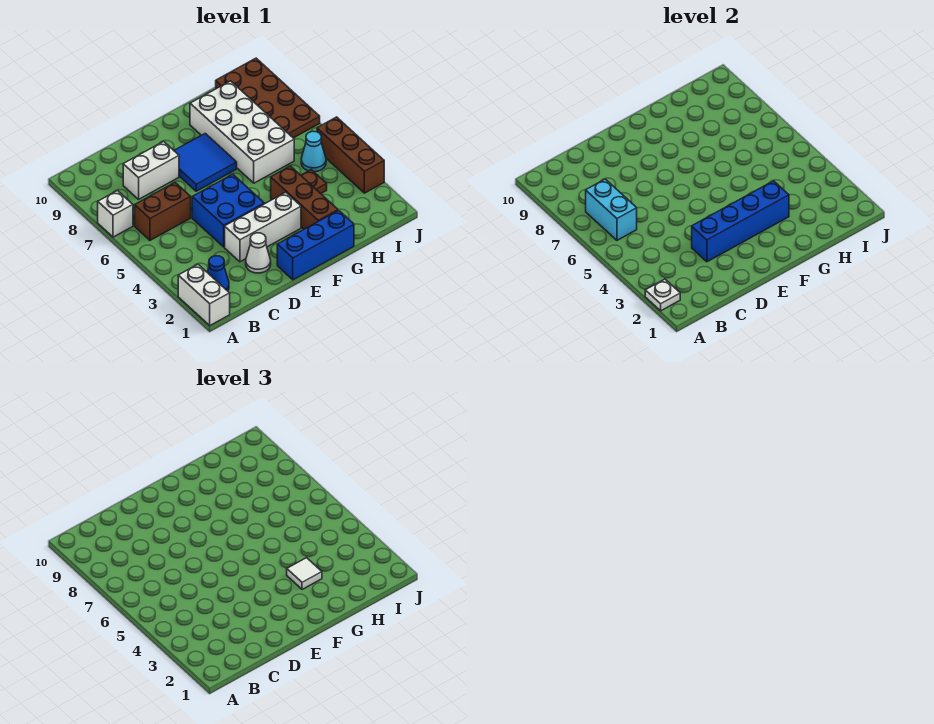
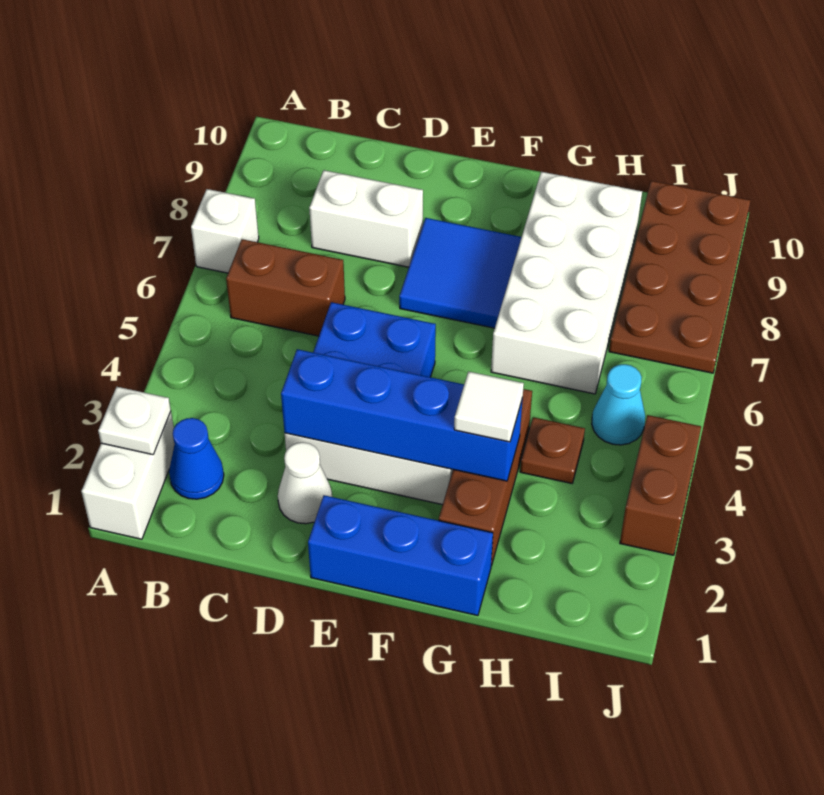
cyan brick B6:B7 level 2 -> none
brown brick J3:J5 level 1 -> brown brick J3:J4 level 1

